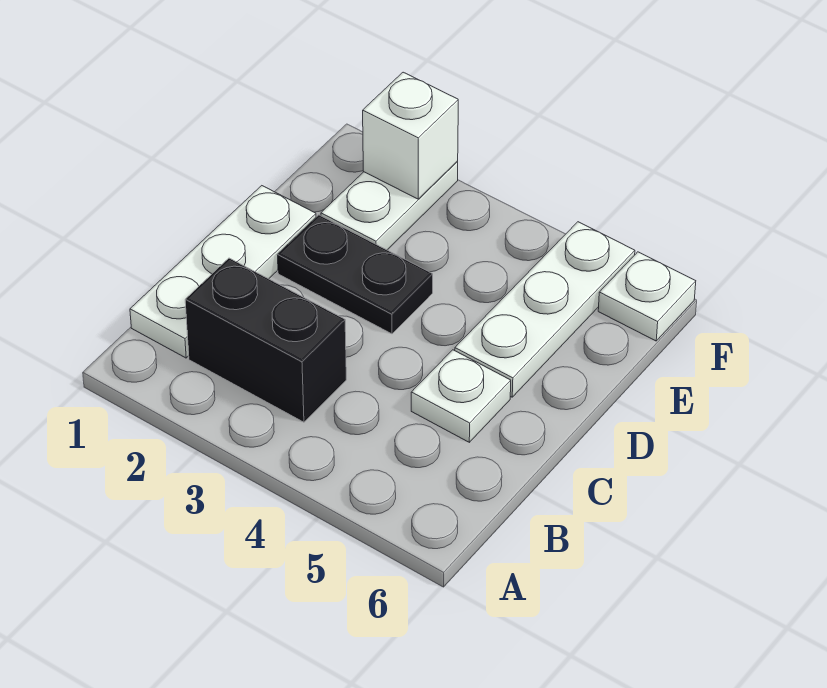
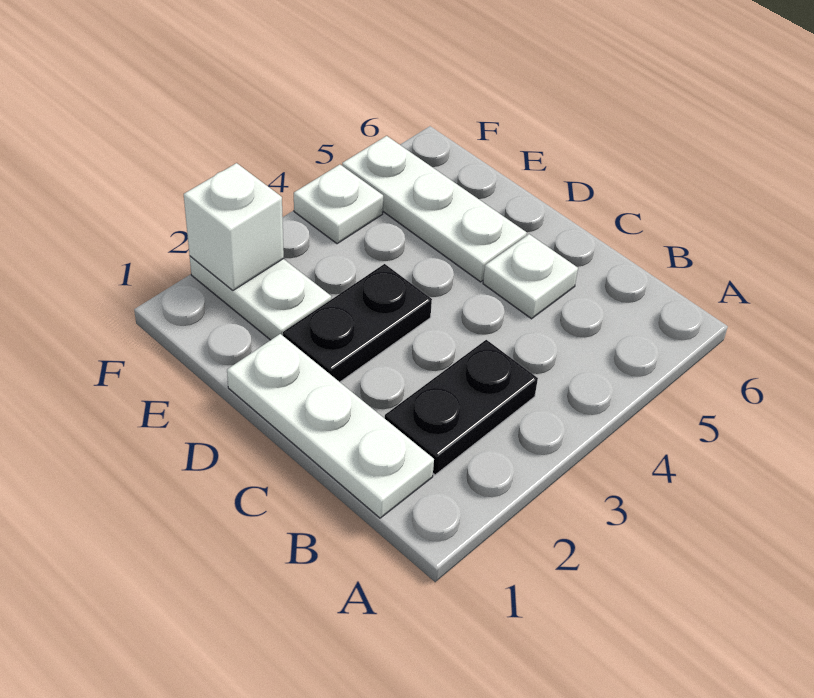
black brick B2:B3 level 1 -> black plate B2:B3 level 1
white plate F6 level 1 -> white plate F4 level 1

